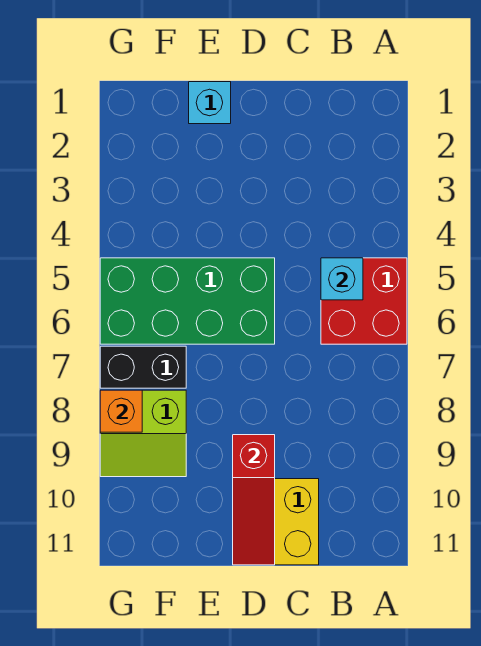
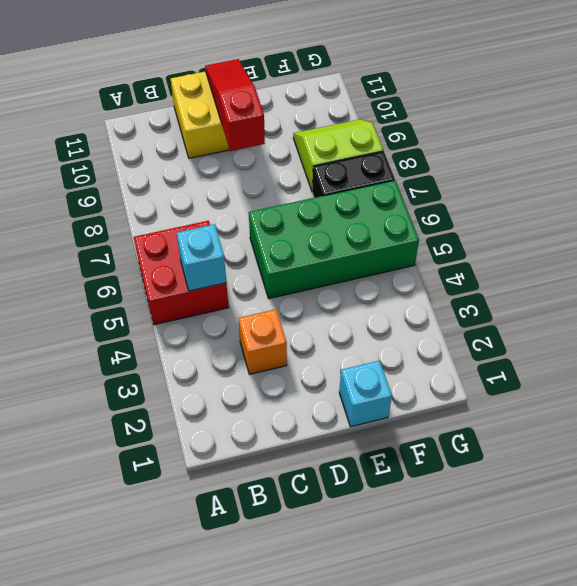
orange brick G8 level 2 -> orange brick C3 level 1

